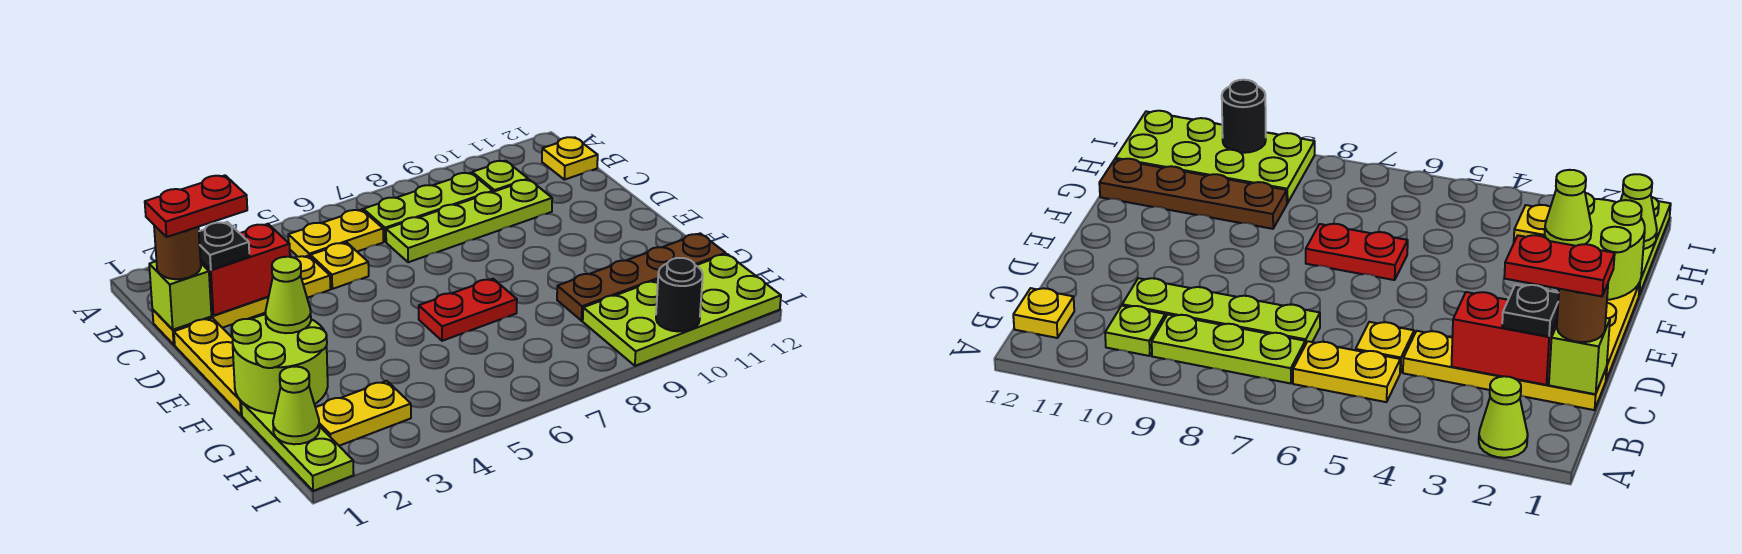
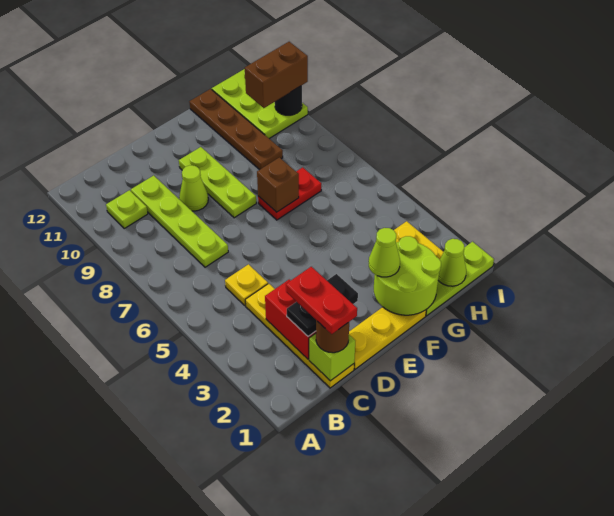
lime cone A2 level 1 -> lime cone D9 level 1
yellow plate B5:B6 level 1 -> none
lime plate B7:B9 level 1 -> lime plate E8:E10 level 1
yellow plate B12 level 1 -> none
black plate C2 level 3 -> black plate C2:D2 level 3
red plate F6:F7 level 1 -> red plate F7:G7 level 1
none -> brown brick F7 level 2
lime plate H9:I12 level 1 -> lime plate H10:I12 level 1
none -> brown brick H10:I10 level 3

